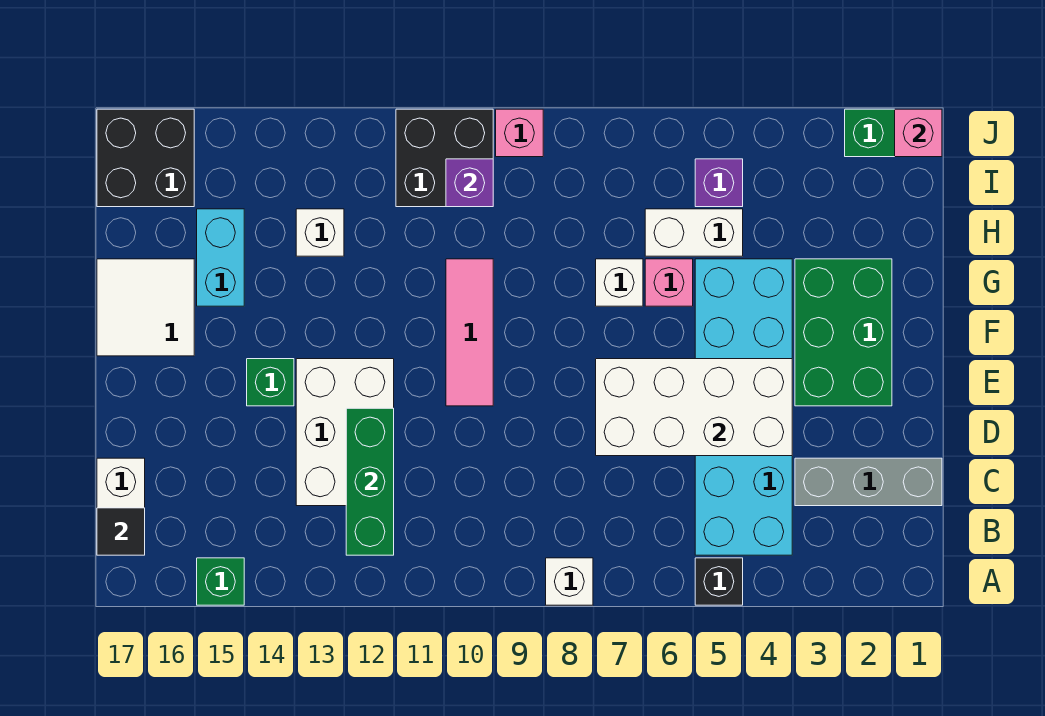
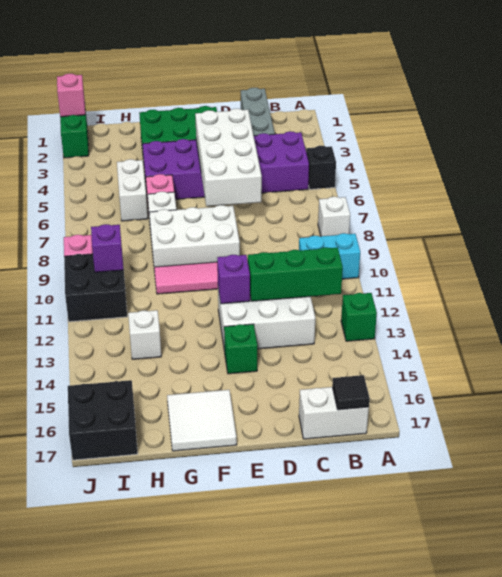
green brick A15 level 1 -> green brick A13 level 1
cyan brick B4:G5 level 1 -> purple brick B4:G5 level 1
none -> white brick E8:G9 level 1
cyan brick G15:H15 level 1 -> cyan brick A10:B10 level 1
purple brick I5 level 1 -> purple brick E12 level 2

